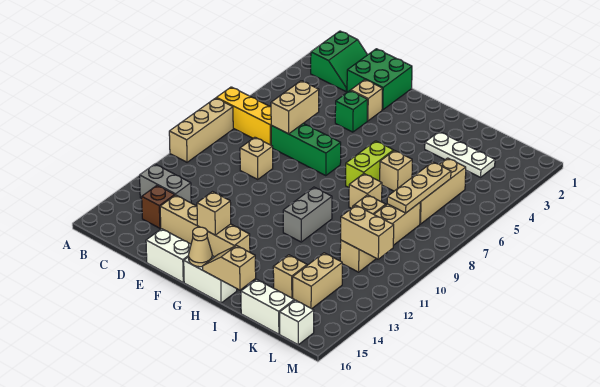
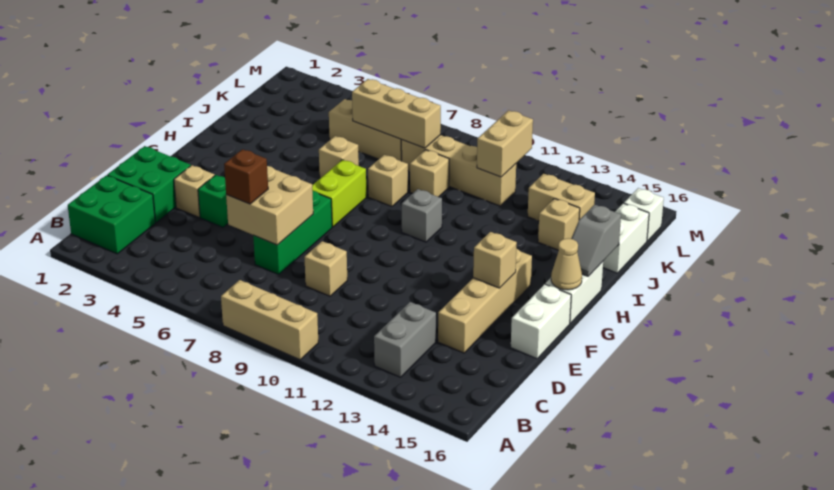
yellow brick A7:C7 level 1 -> none
green slope B1:C2 level 1 top B -> green brick B1:C2 level 1
brown brick C14 level 1 -> brown brick D6 level 3
tan brick D6:D7 level 2 -> tan brick D6:E7 level 2
lime brick H6:H7 level 1 -> lime brick G7:H7 level 1
grey brick H10:H11 level 1 -> grey brick H10 level 1
tan slope H16:I16 level 2 top I -> grey slope H16:I16 level 2 top I
white plate I3:K3 level 1 -> none
tan plate K6:K8 level 2 -> tan brick K6:K8 level 2

